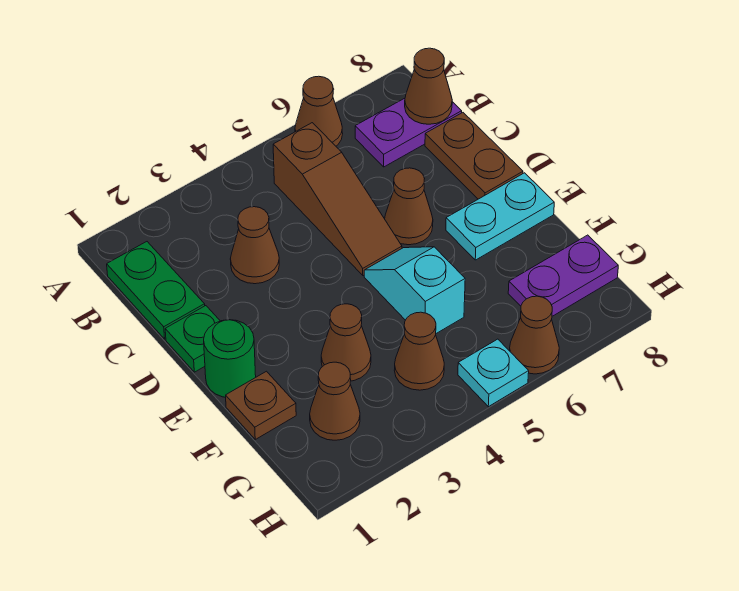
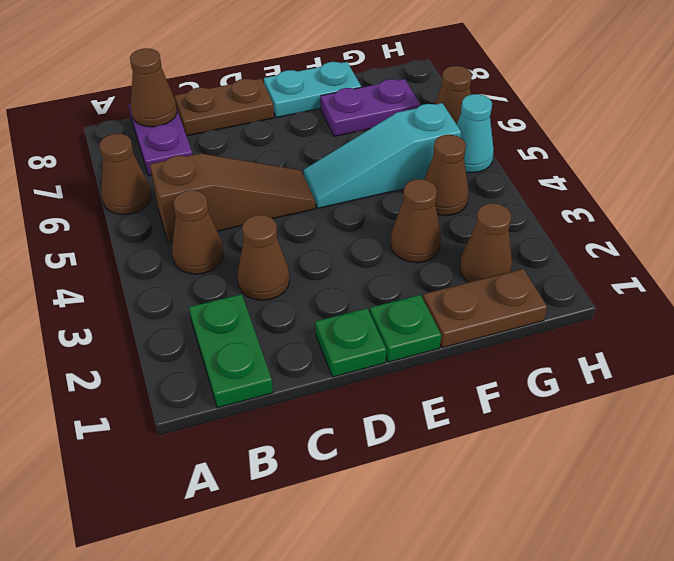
green plate B1:C1 level 1 -> green plate B1:B2 level 1
brown cone D6 level 1 -> brown cone B4 level 1
green round brick E1 level 1 -> green plate E1 level 1
cyan slope E5:F5 level 1 top F -> cyan slope E5:G5 level 1 top G
cyan plate E7:E8 level 1 -> cyan plate E8:F8 level 1
brown plate F1 level 1 -> brown plate F1:G1 level 1
purple plate G7:G8 level 1 -> purple plate F7:G7 level 1
cyan plate H5 level 1 -> cyan cone H5 level 1

